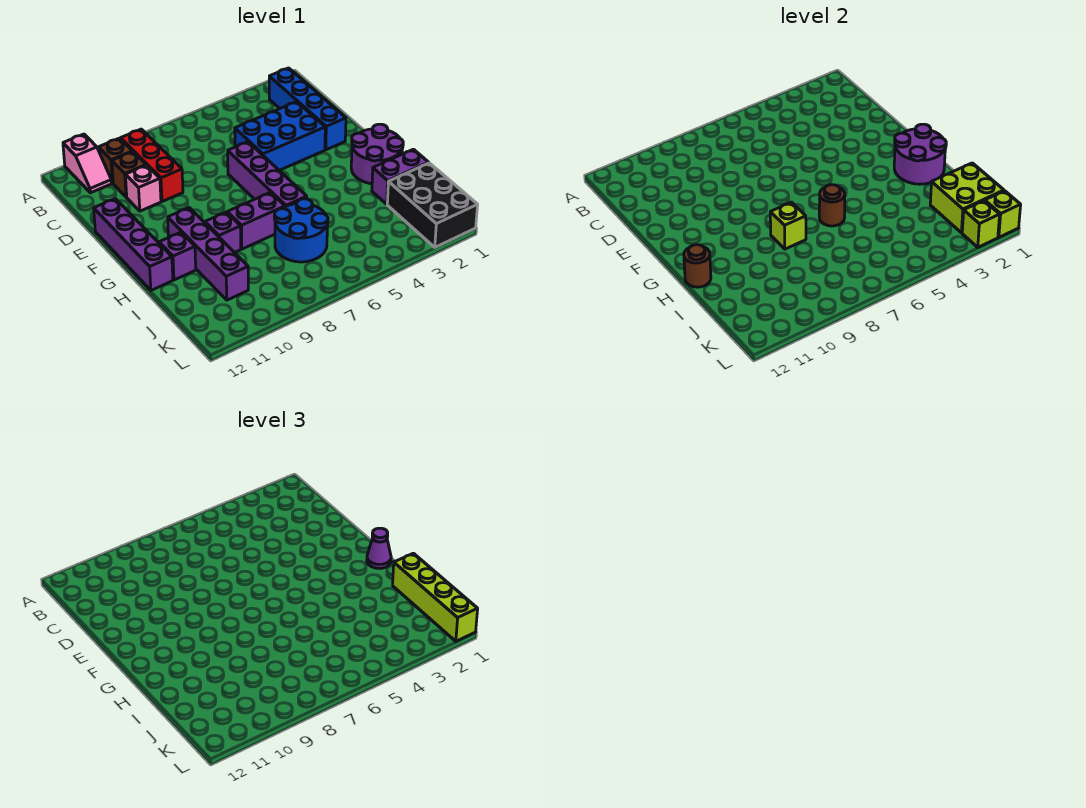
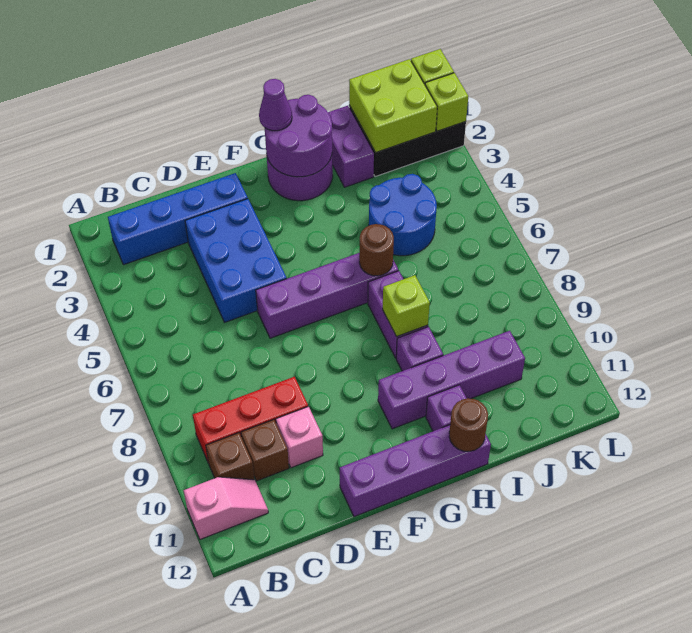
lime brick I1:L1 level 3 -> none
blue round brick I6:J7 level 1 -> blue round brick I4:J5 level 1

